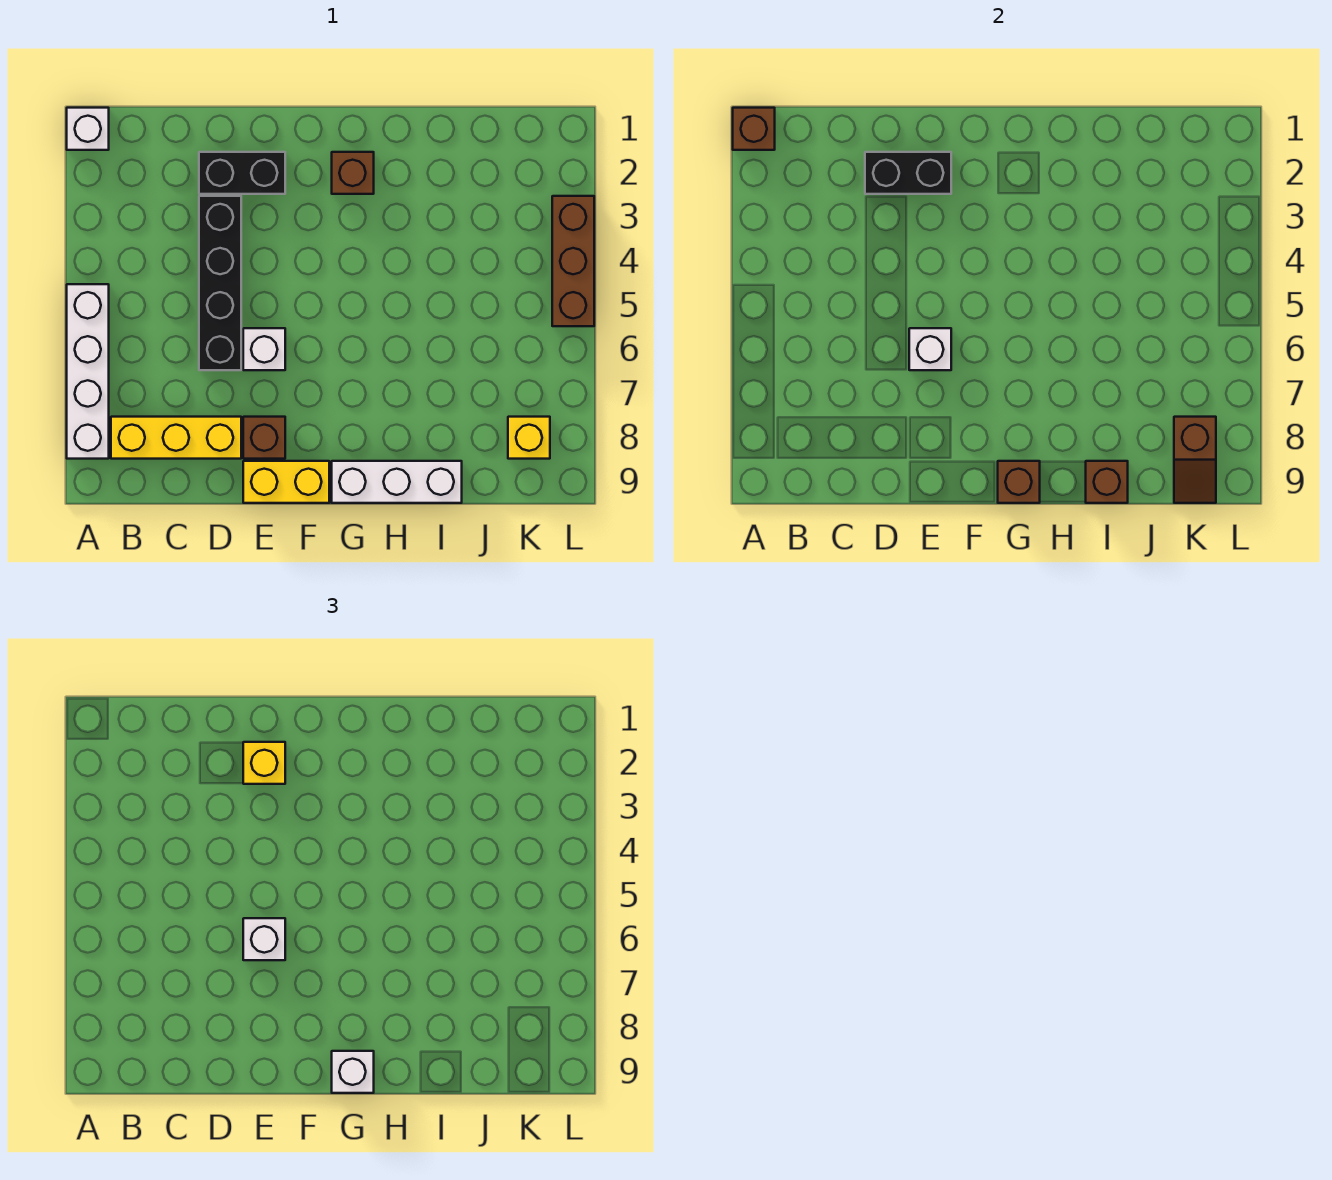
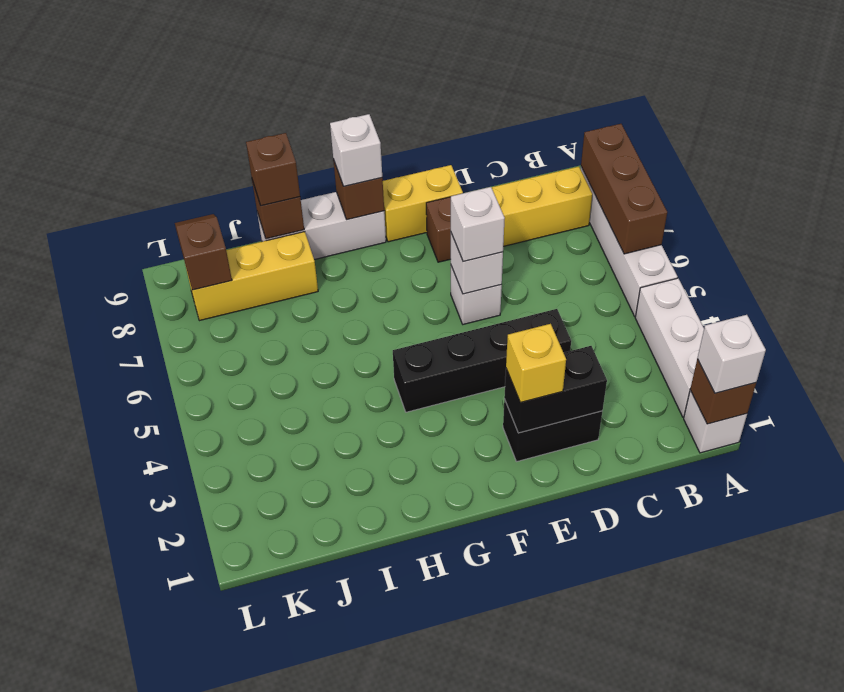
none -> white brick A1 level 3
none -> white brick A2:A4 level 1
black brick D3:D6 level 1 -> black brick D4:G4 level 1
brown brick G2 level 1 -> brown brick I9 level 3
yellow brick K8 level 1 -> yellow brick I8:K8 level 1
brown brick L3:L5 level 1 -> brown brick A6:A8 level 2

